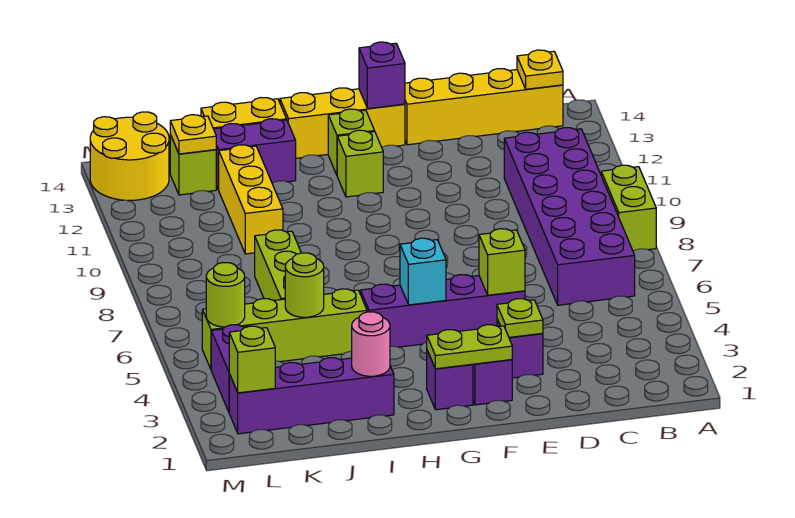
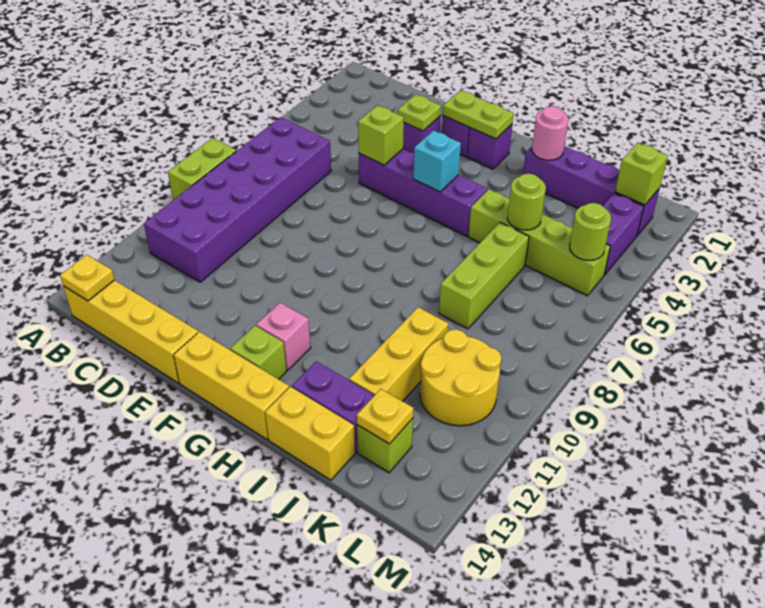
purple brick F14 level 2 -> none
lime brick G12 level 1 -> pink brick G12 level 1
yellow round brick L13:M14 level 1 -> yellow round brick K10:L11 level 1

